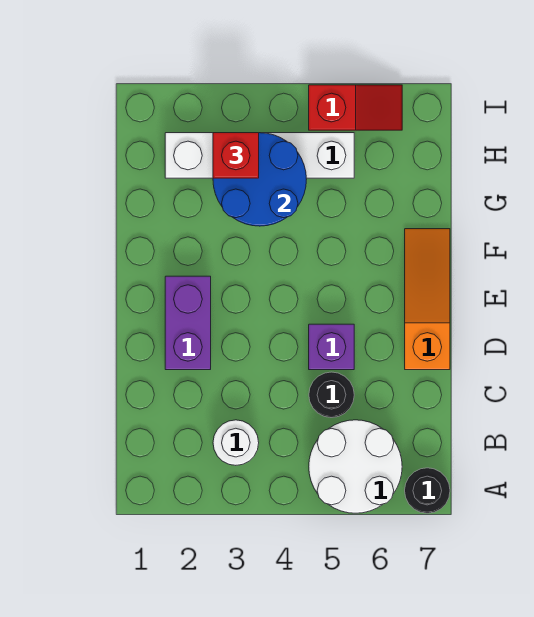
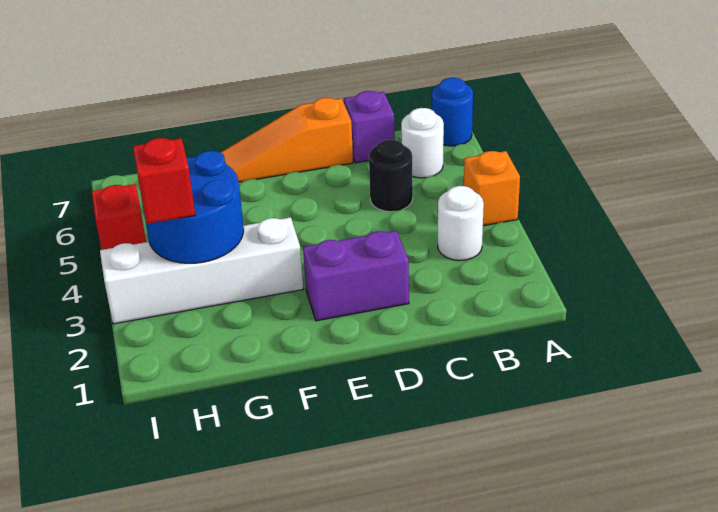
none -> orange brick A4 level 1
white round brick A5:B6 level 1 -> white round brick B6 level 1
black round brick A7 level 1 -> blue round brick A7 level 1
purple brick D5 level 1 -> purple brick C7 level 1
white brick H2:H5 level 1 -> white brick F3:I3 level 1

